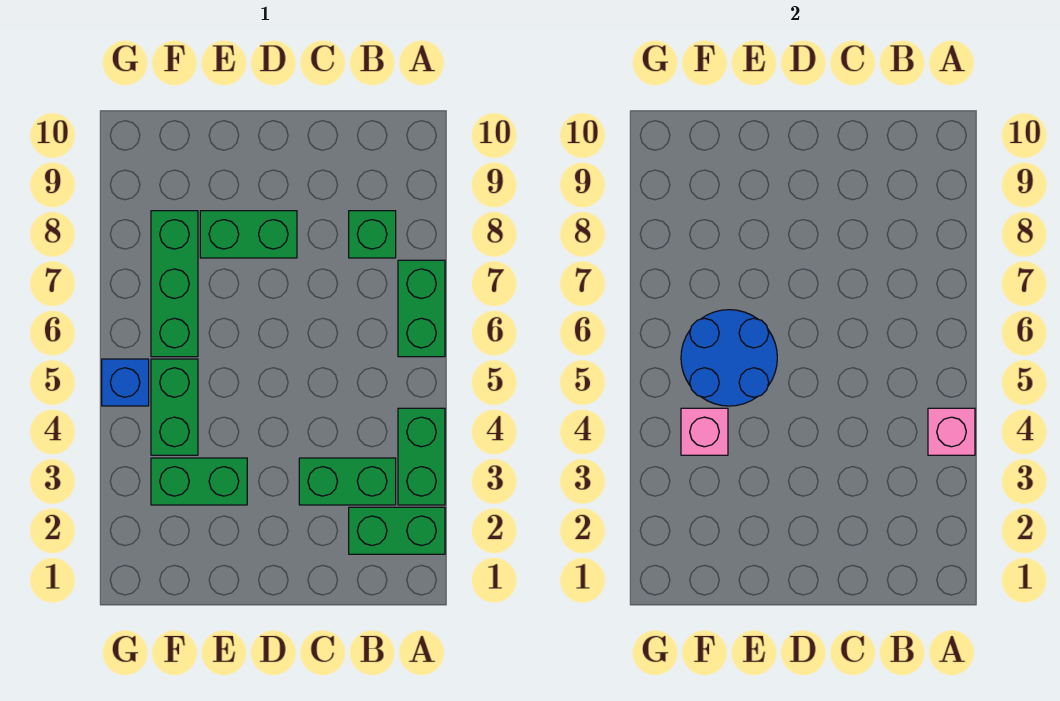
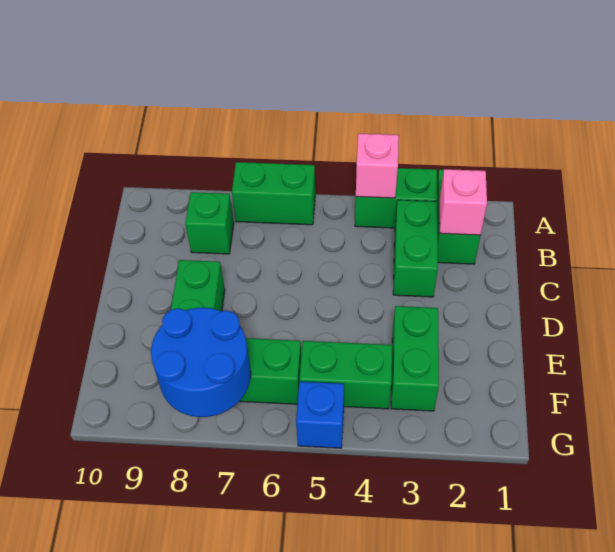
blue round brick E5:F6 level 2 -> blue round brick F7:G8 level 2
pink brick F4 level 2 -> pink brick B2 level 2

